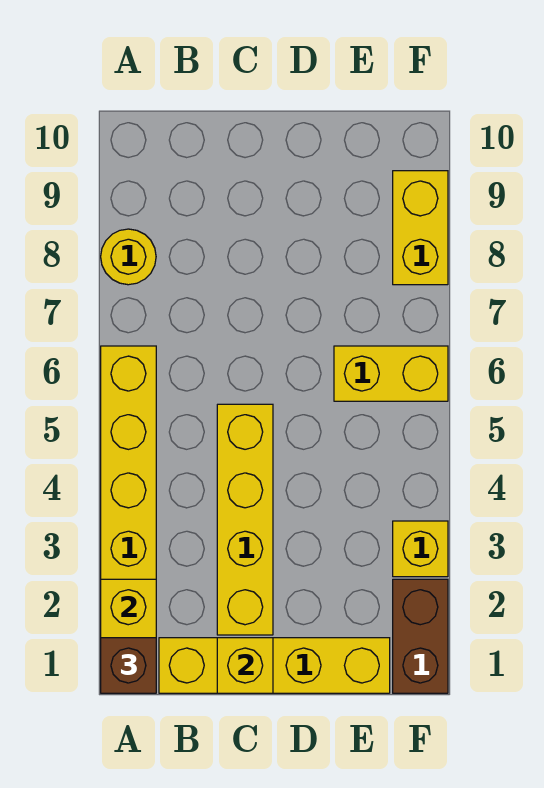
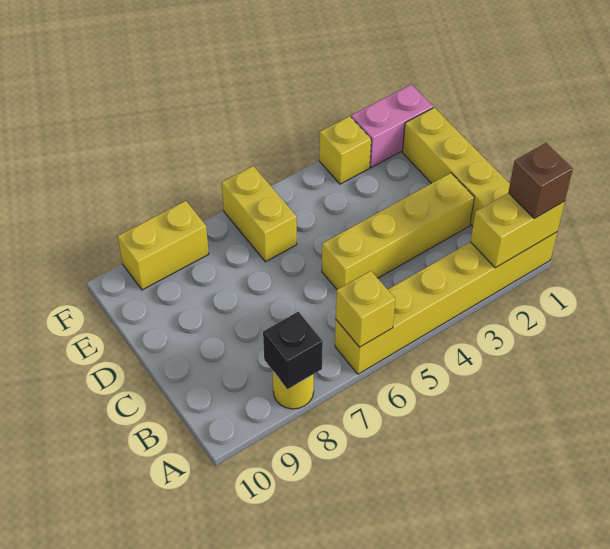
none -> black brick A8 level 2
yellow brick C1 level 2 -> yellow brick A6 level 2
brown brick F1:F2 level 1 -> pink brick F1:F2 level 1

